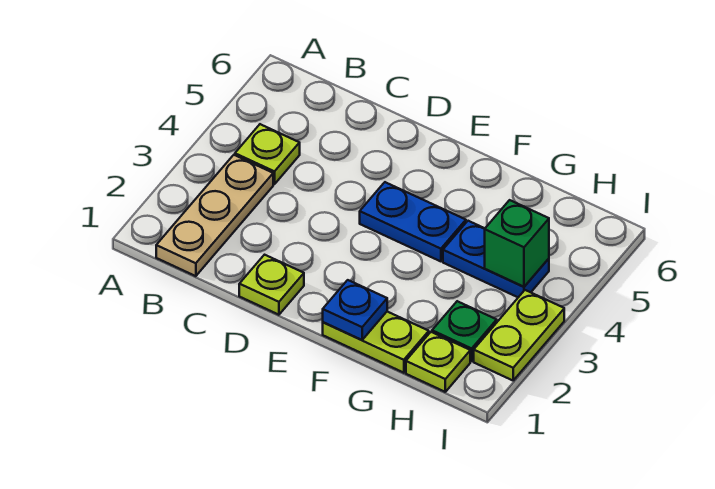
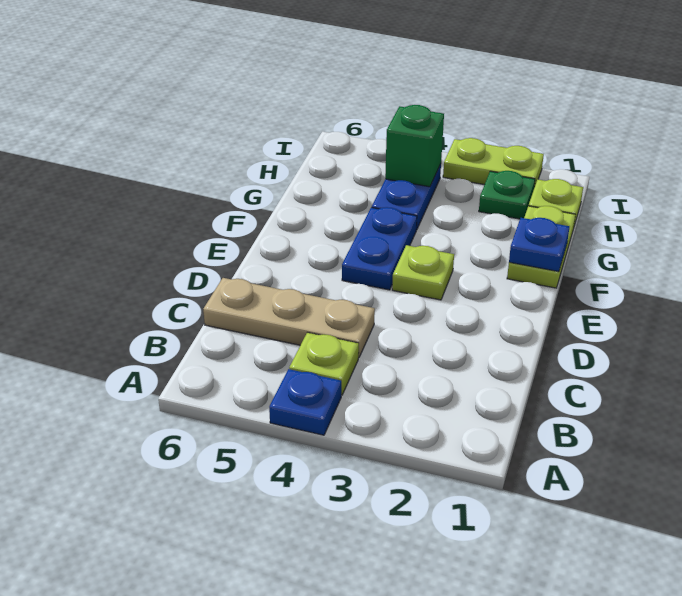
none -> blue plate A4 level 1
tan plate B1:B3 level 1 -> tan plate C4:C6 level 1
lime plate D1 level 1 -> lime plate E3 level 1

